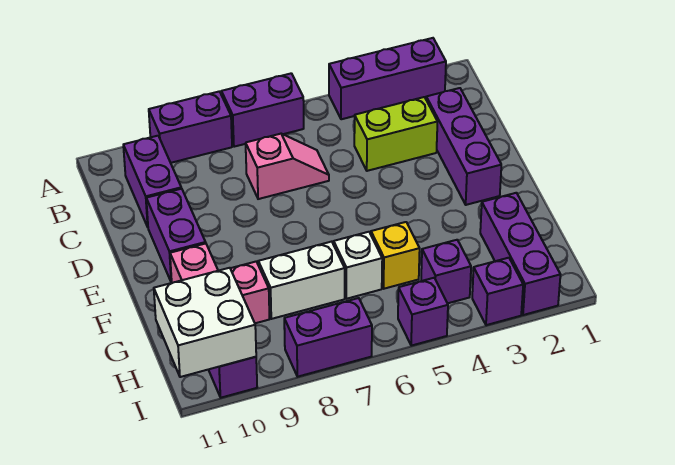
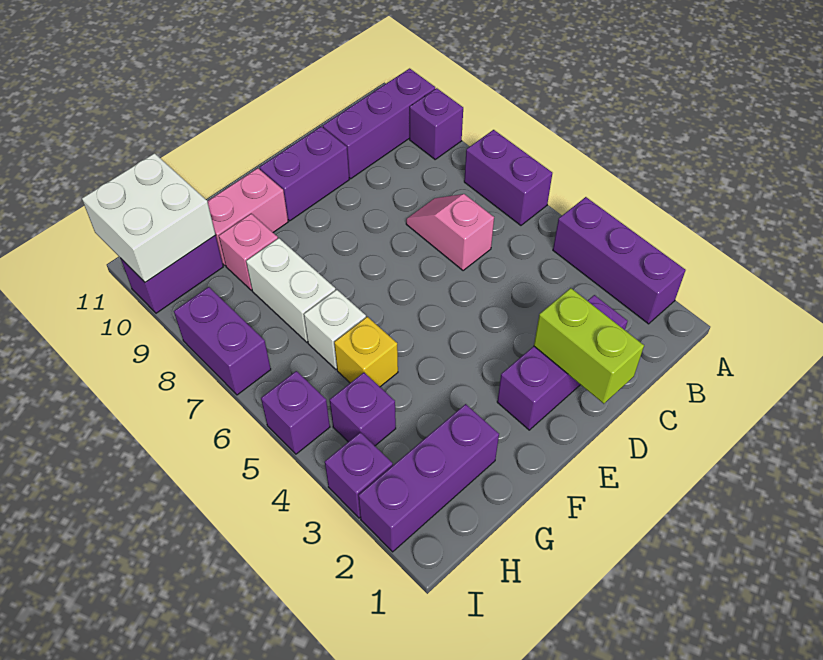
purple brick A8:A9 level 1 -> purple brick A9 level 1
purple brick B10:C10 level 1 -> purple brick A10:C10 level 1
lime brick C3:C4 level 1 -> lime brick D1:D2 level 2
pink slope C6:C7 level 1 top 7 -> pink slope C6:C7 level 1 top 6

